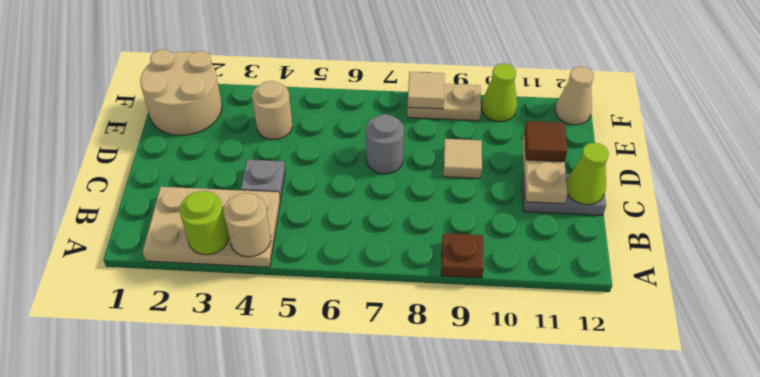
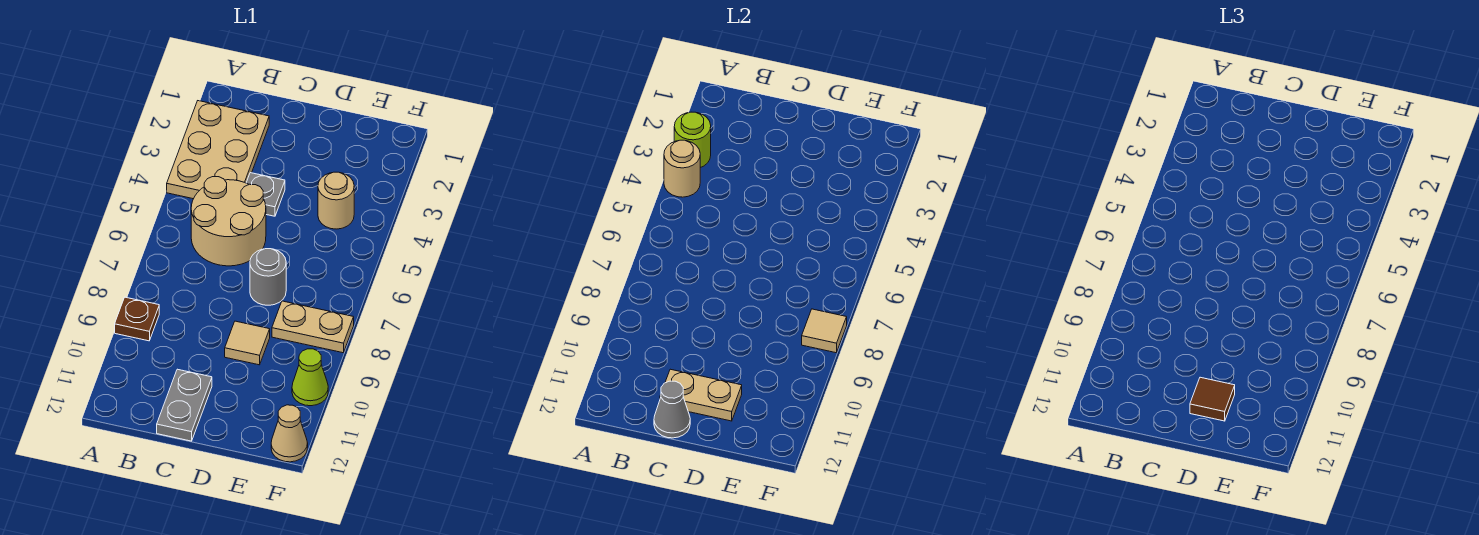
lime cone C12 level 2 -> grey cone C12 level 2
tan round brick E1:F2 level 1 -> tan round brick B5:C6 level 1
tan plate F8:F9 level 1 -> tan plate E8:F8 level 1

